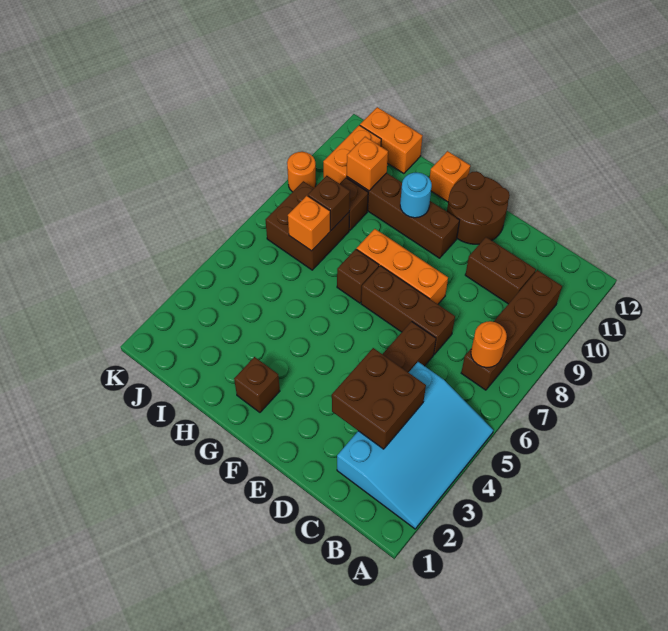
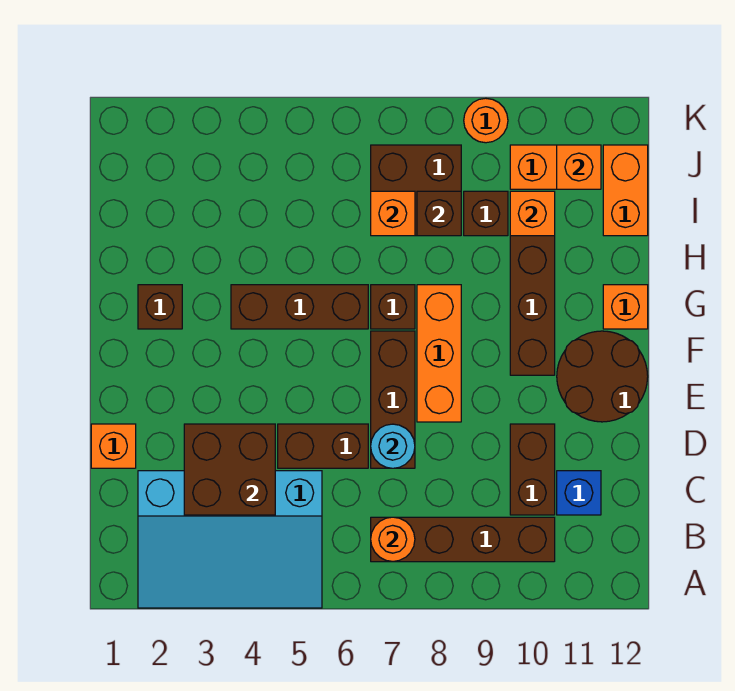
none -> blue brick C11 level 1
none -> orange brick D1 level 1
none -> brown brick G4:G6 level 1
cyan round brick G10 level 2 -> cyan round brick D7 level 2
none -> orange brick J11 level 2

